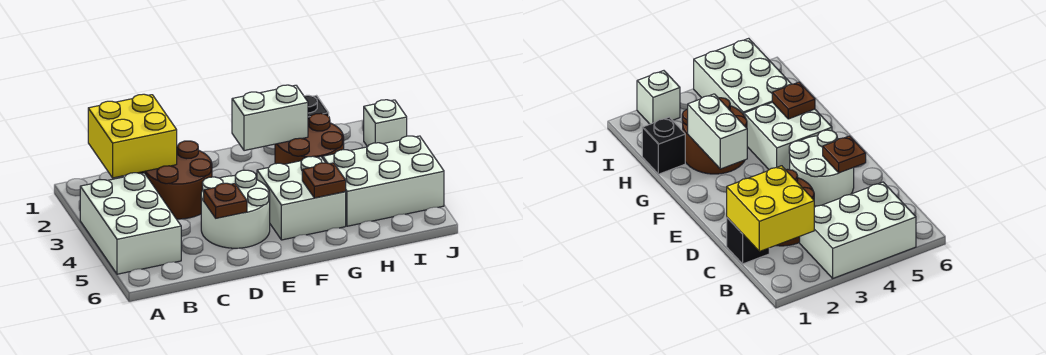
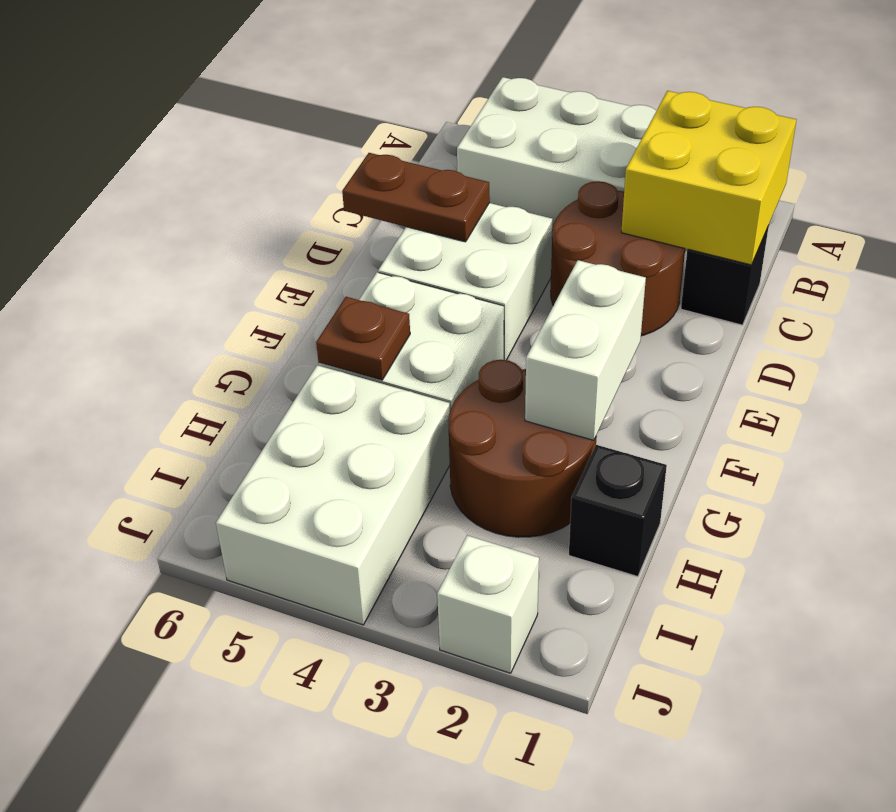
white round brick D4:E5 level 1 -> white brick D4:E5 level 1
brown plate D5 level 2 -> brown plate D5:D6 level 2

